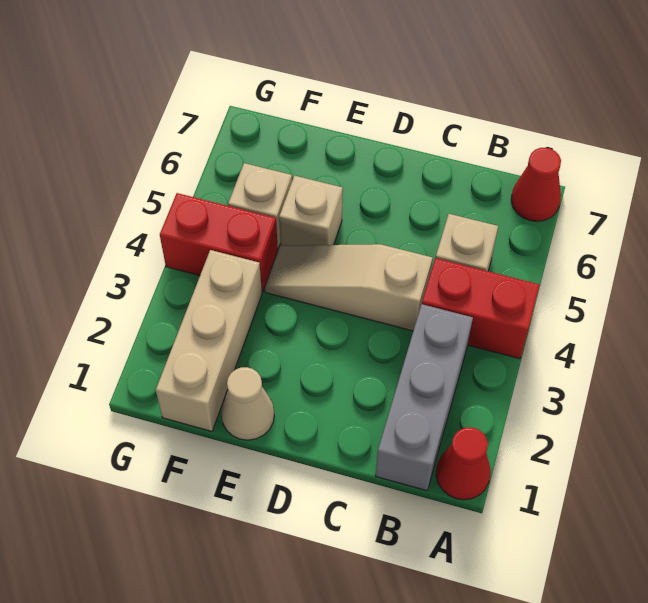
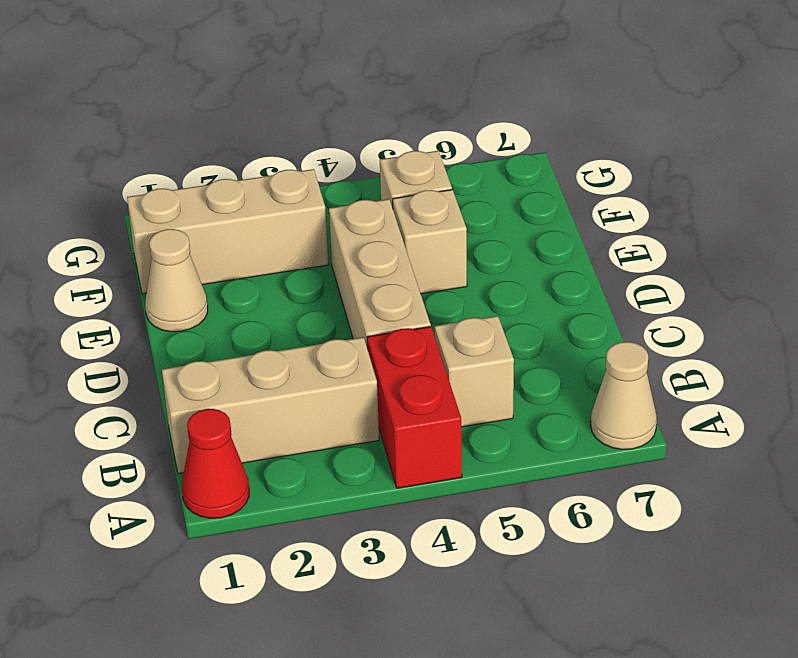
red cone A7 level 1 -> tan cone A7 level 1
grey brick B1:B3 level 1 -> tan brick B1:B3 level 1
tan slope C4:E4 level 1 top C -> tan brick C4:E4 level 1
red brick F4:G4 level 1 -> none

